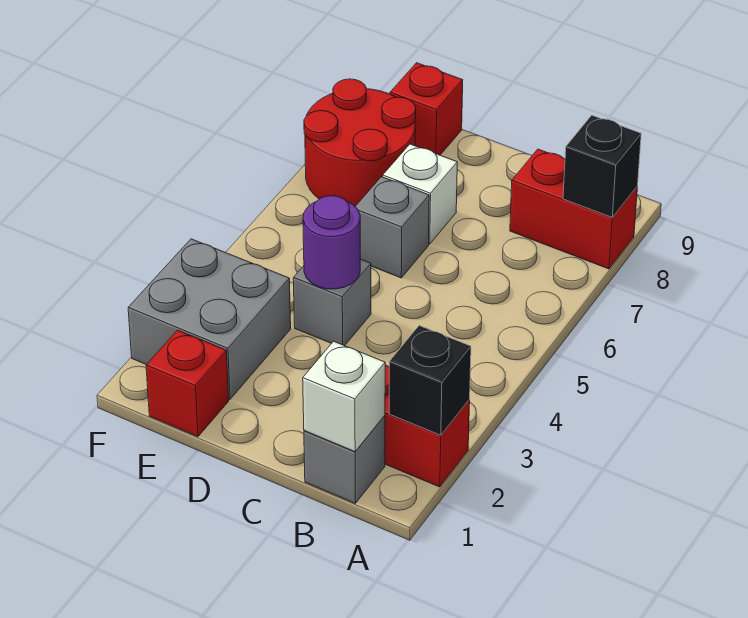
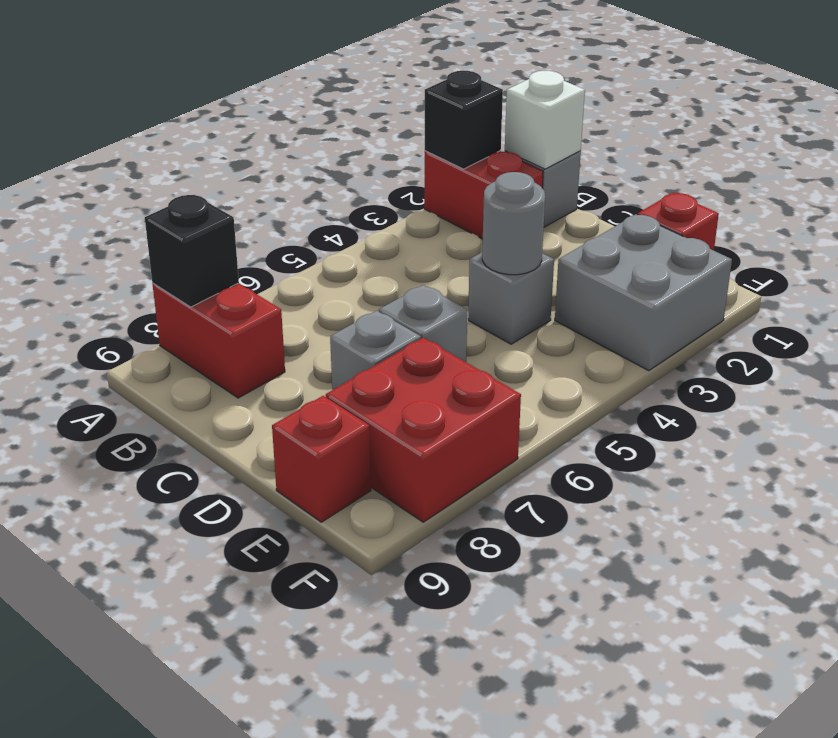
purple round brick D4 level 2 -> grey round brick D4 level 2
white brick D7 level 1 -> grey brick D7 level 1
red round brick E7:F8 level 1 -> red brick E7:F8 level 1

